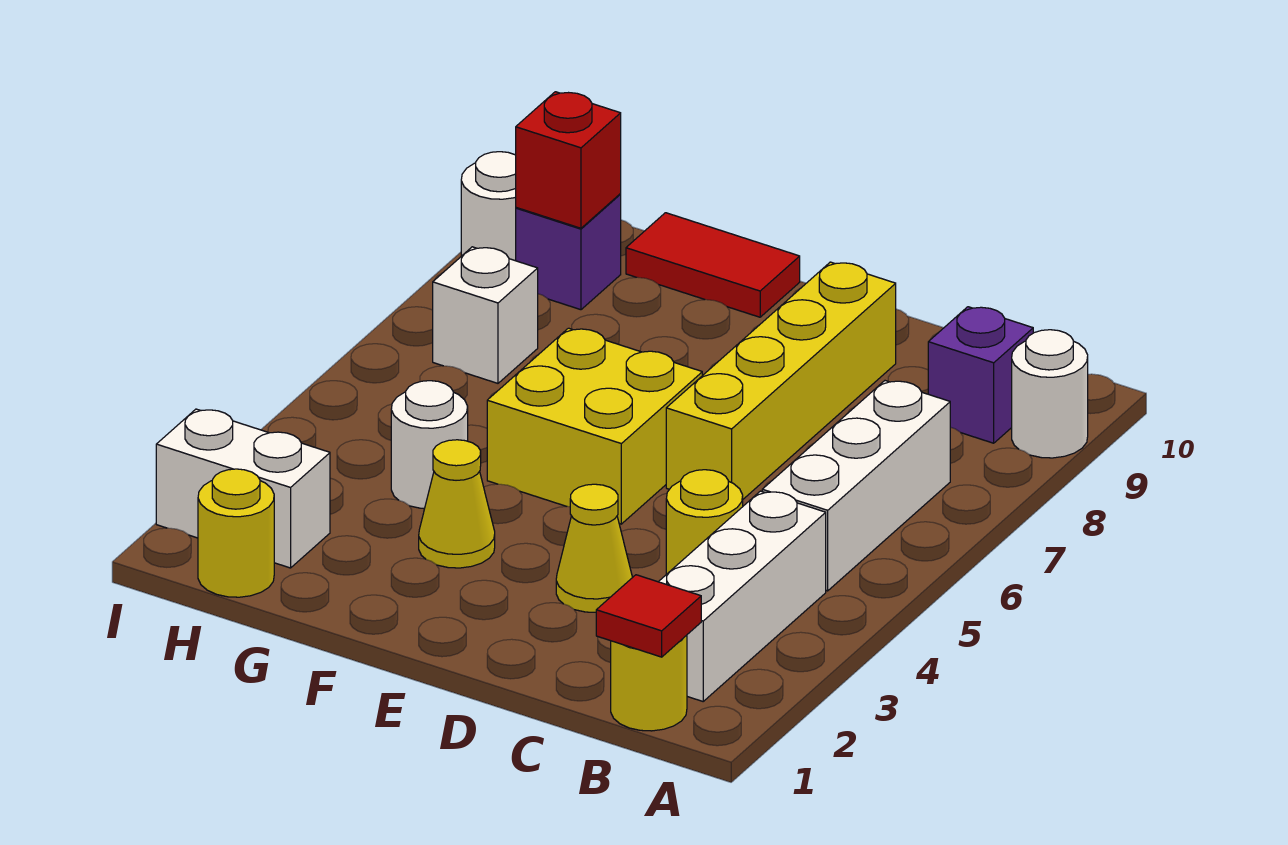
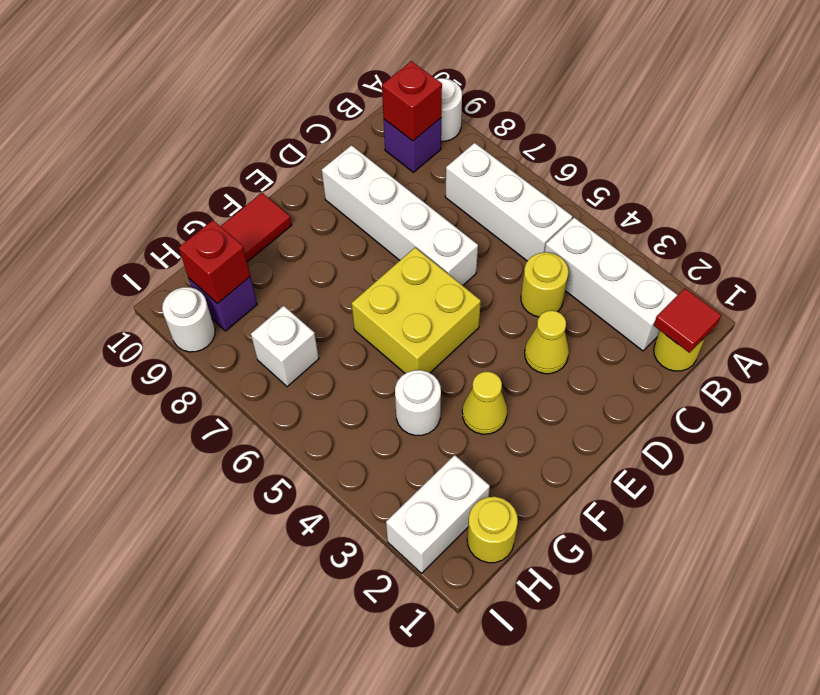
none -> red brick B9 level 2
yellow brick D6:D9 level 1 -> white brick D6:D9 level 1

